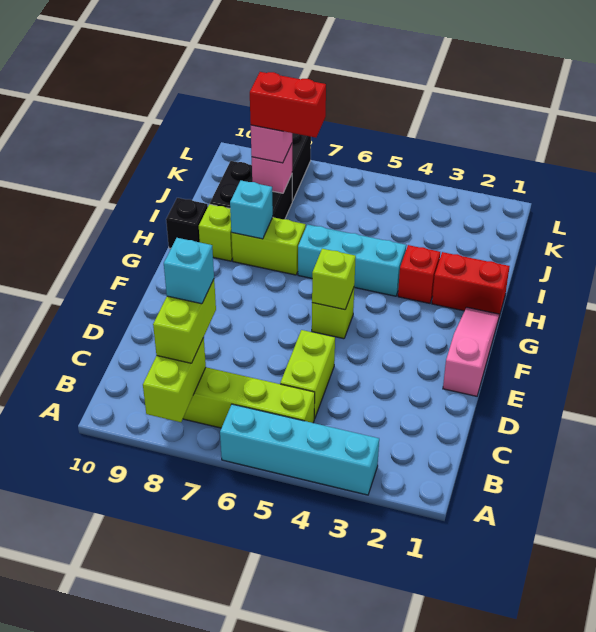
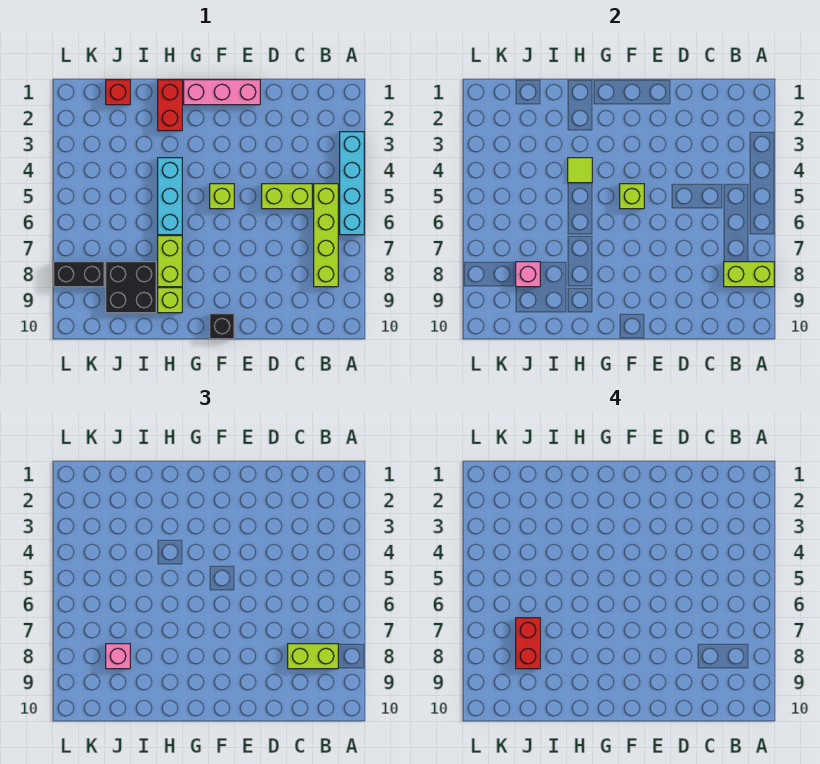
cyan brick C8 level 4 -> none
pink slope E1:G1 level 1 top E -> pink brick E1:G1 level 1
red brick H3 level 1 -> red brick J1 level 1
none -> lime tile H4 level 2
cyan brick H8 level 2 -> none
black brick H10 level 1 -> black brick F10 level 1

